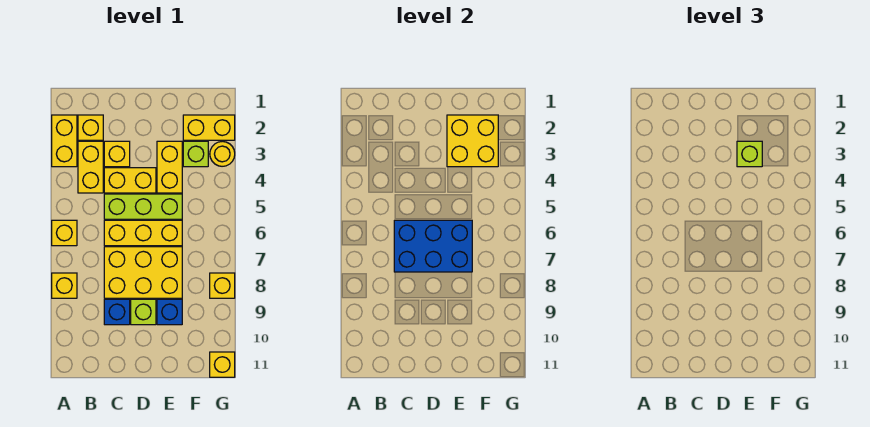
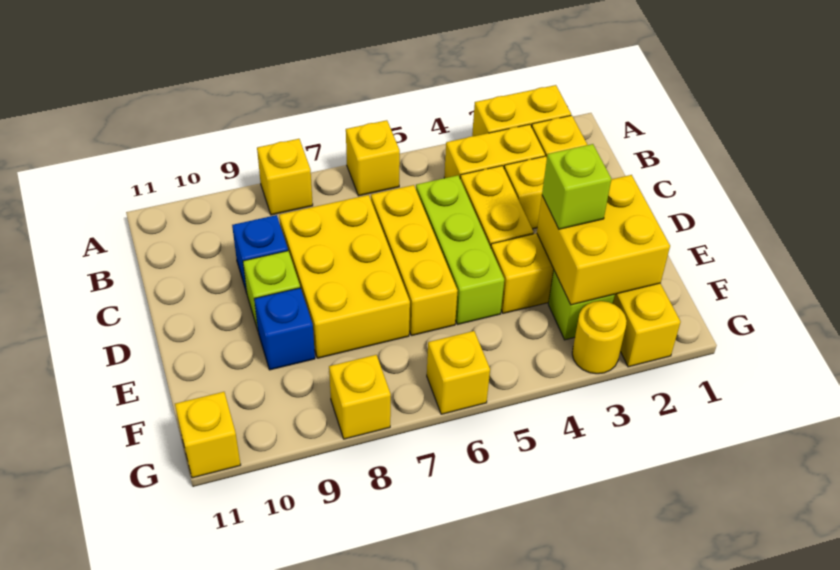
blue brick C6:E7 level 2 -> none
none -> yellow brick G6 level 1

